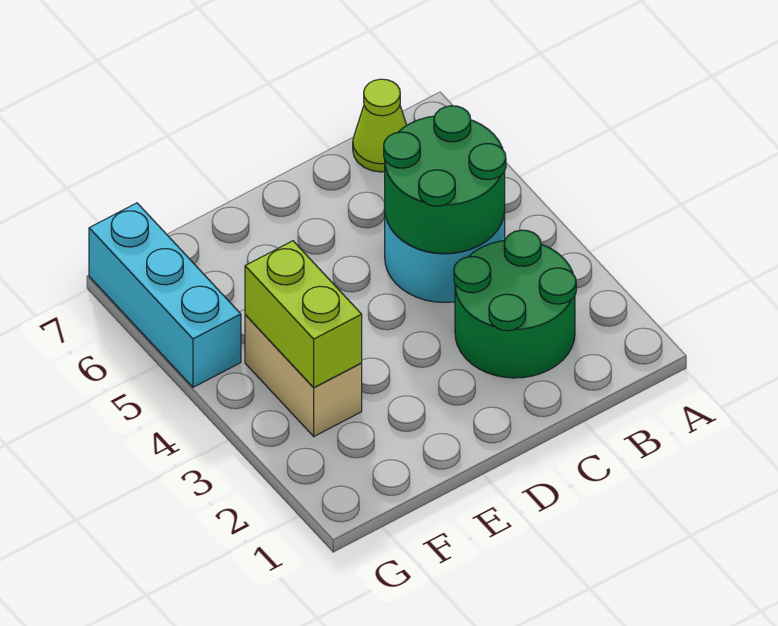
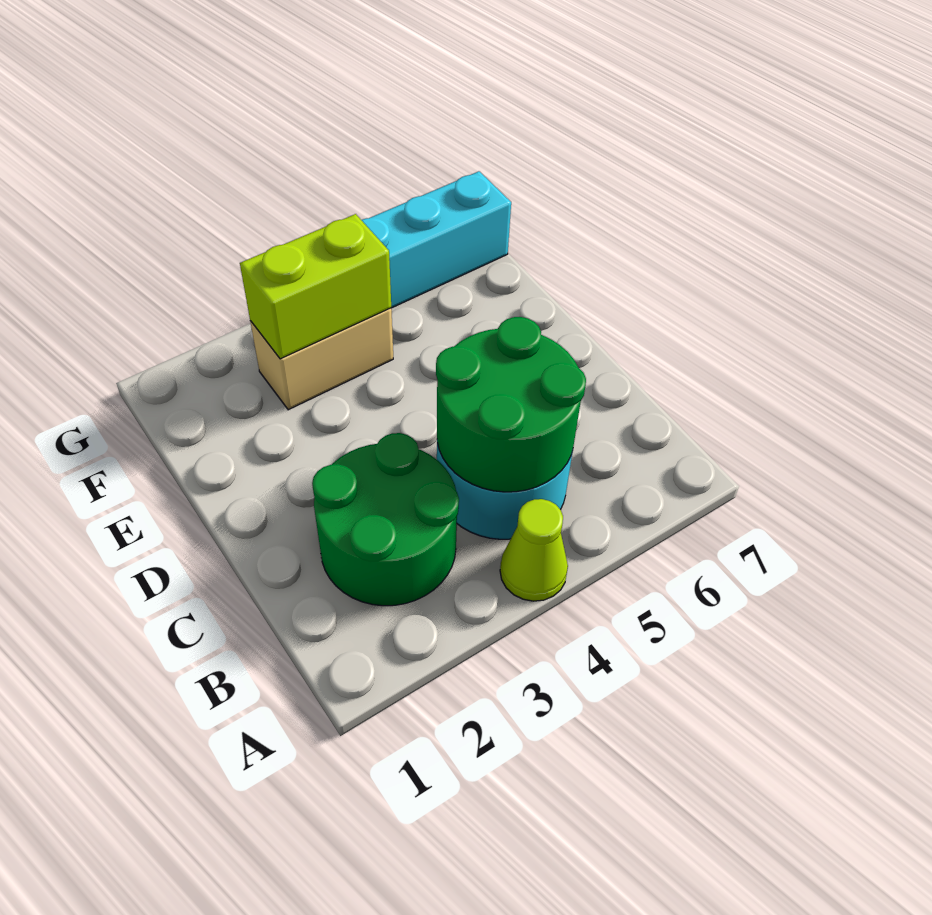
lime cone B7 level 1 -> lime cone A4 level 1

